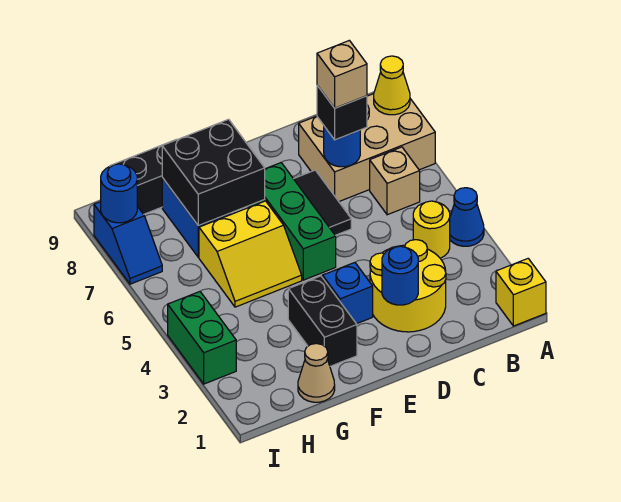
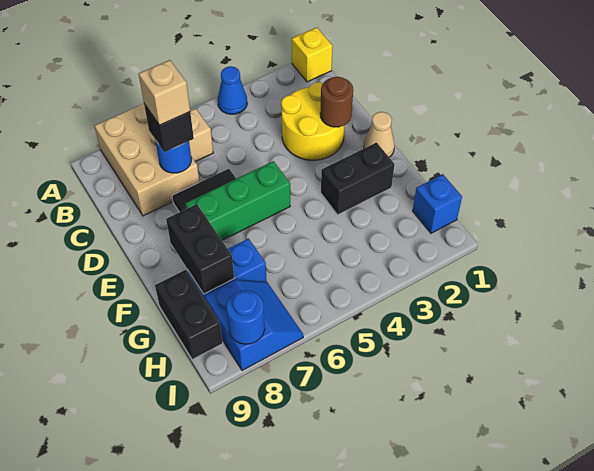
yellow cone A8 level 2 -> none
yellow round brick B4 level 1 -> none
blue round brick D2 level 2 -> brown round brick D2 level 2
blue brick E3 level 1 -> blue brick H1 level 1
yellow slope F5:G6 level 1 top 6 -> none
black brick F7:G8 level 2 -> black brick F8:G8 level 2
tan cone G1 level 1 -> tan cone E1 level 1
green brick I3:I4 level 1 -> none
blue slope I7:I8 level 1 top 8 -> blue slope H7:I8 level 1 top 8

